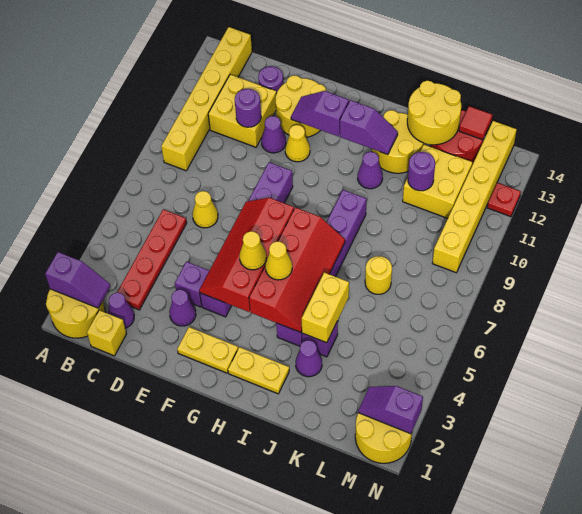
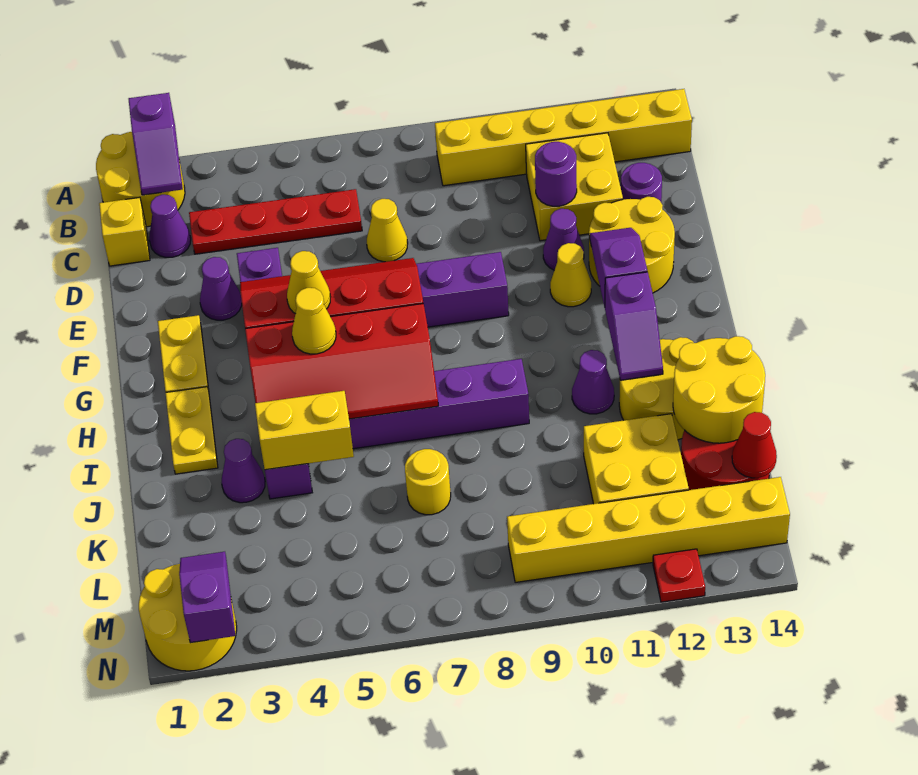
purple round brick K11 level 2 -> none
red tile L14 level 2 -> red cone L14 level 2

